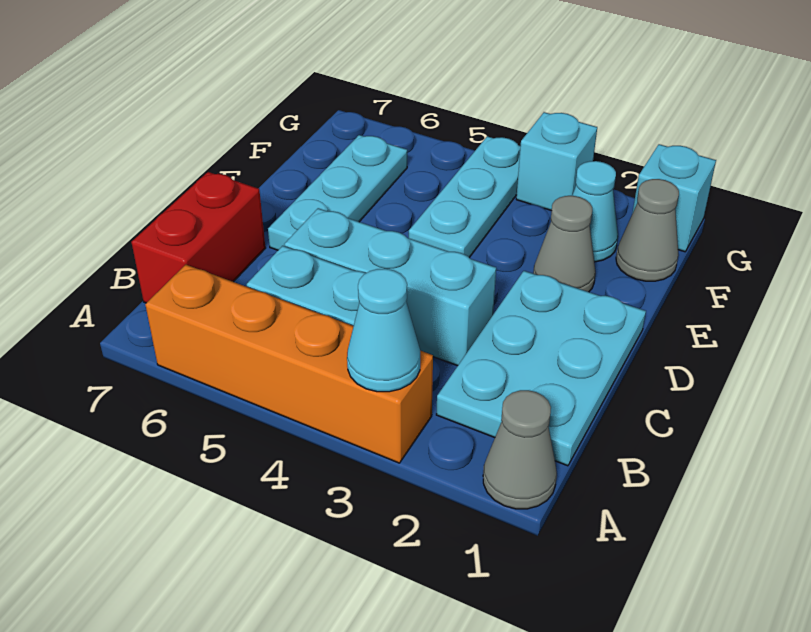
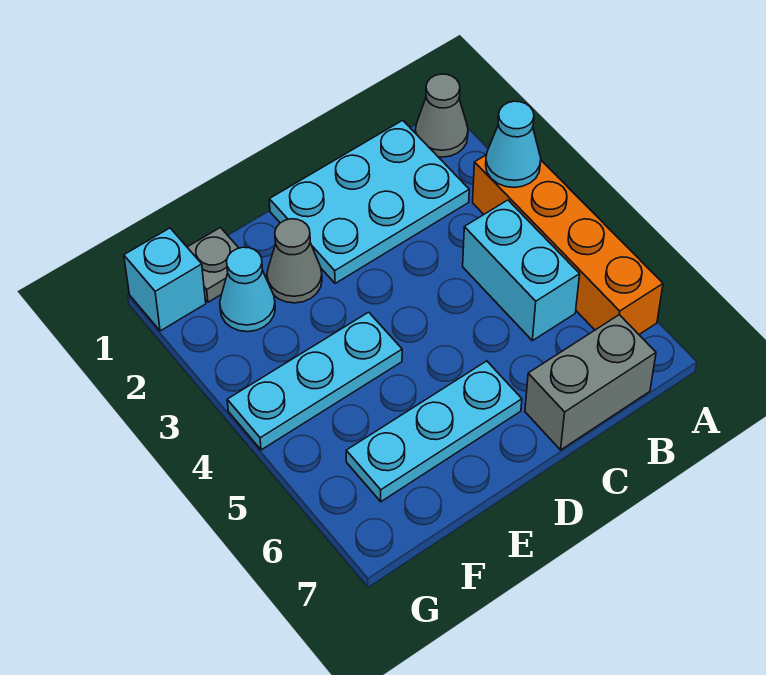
red brick B7:C7 level 1 -> grey brick B7:C7 level 1
cyan brick C3:C5 level 1 -> none
grey cone F1 level 1 -> grey plate F1 level 1
cyan brick G3 level 1 -> none

